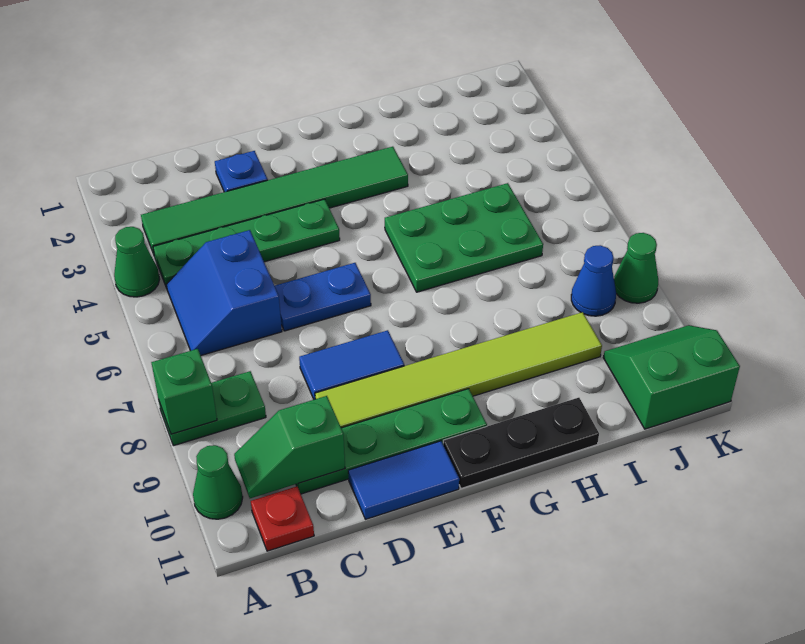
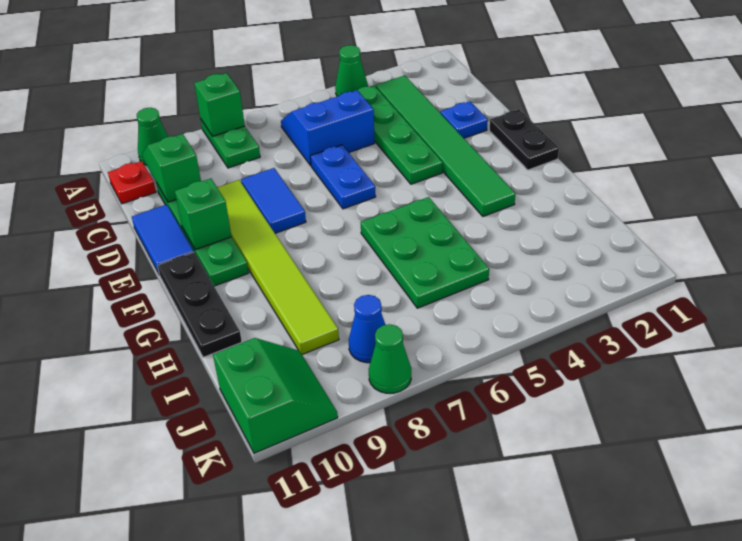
none -> black plate E1:F1 level 1
none -> green brick E10 level 2

